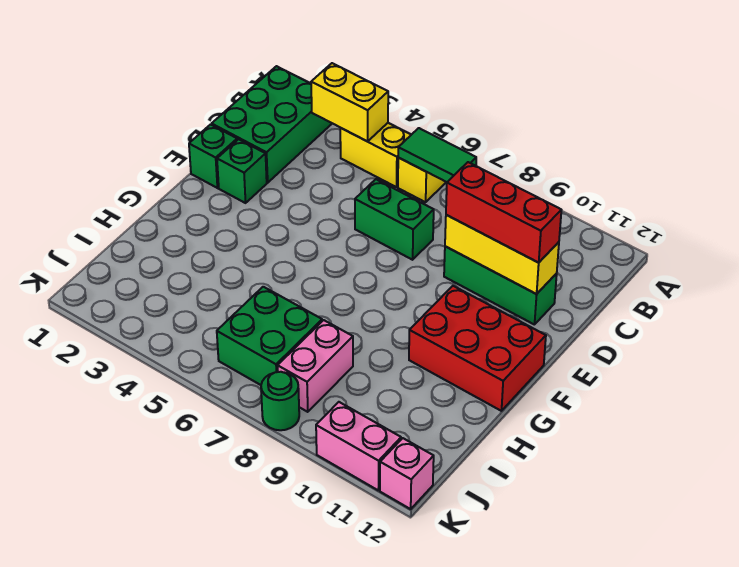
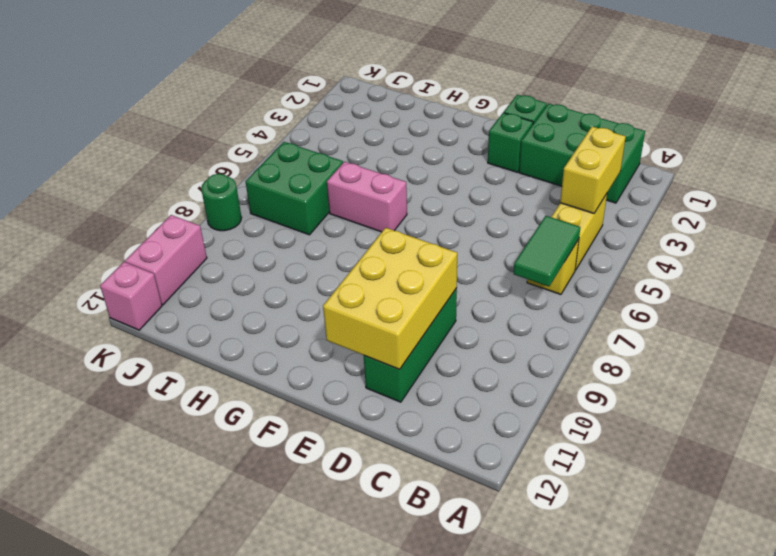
green brick D6:D7 level 1 -> none
yellow brick D9:D11 level 2 -> yellow brick D9:E11 level 2
red brick D9:D11 level 3 -> none
red brick F10:G12 level 1 -> none
pink brick I8:J8 level 1 -> pink brick G6:H6 level 1

